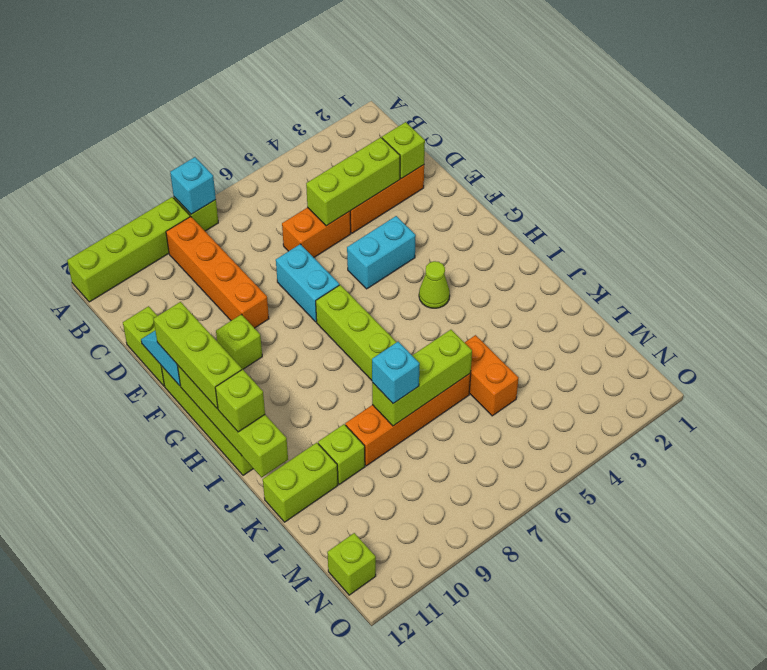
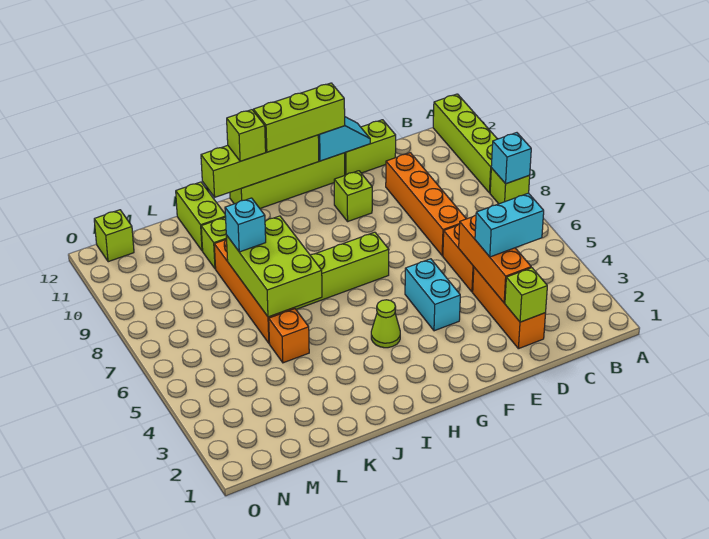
orange brick B9:E9 level 1 -> orange brick D7:D10 level 1
lime brick D3:D5 level 2 -> orange brick D3:D5 level 2
cyan brick E7:F7 level 1 -> cyan brick C4:D4 level 3
orange brick K5:L5 level 1 -> orange brick K5 level 1
lime brick K6:K8 level 2 -> lime brick J6:K8 level 2

